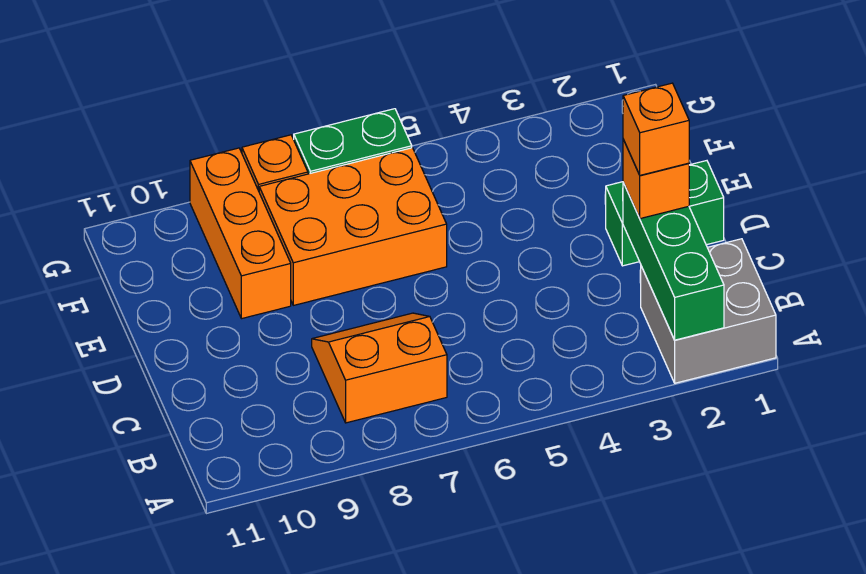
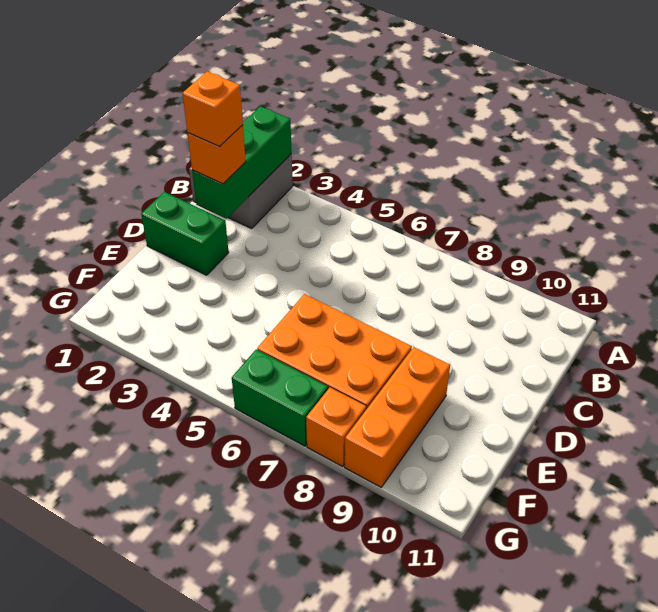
orange slope B7:C8 level 1 top B -> none

